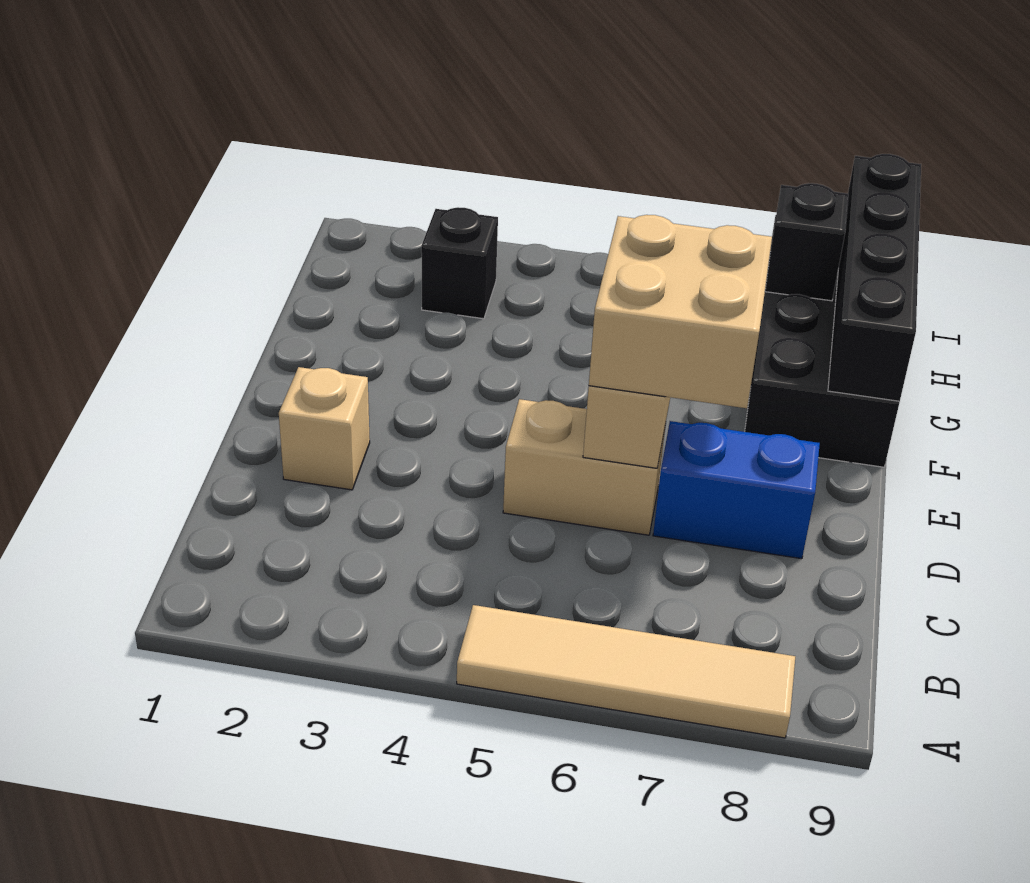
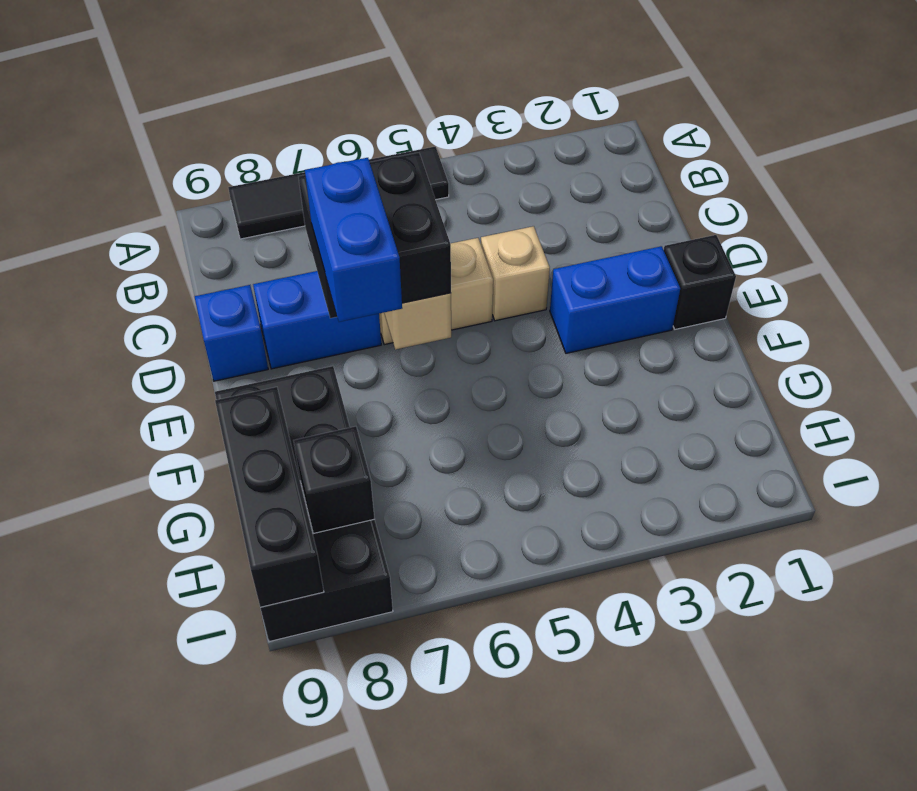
tan tile A5:A8 level 1 -> black tile A5:A8 level 1
tan brick D2 level 1 -> tan brick D4 level 1
tan brick D6:E7 level 3 -> black brick D6:E7 level 3
none -> blue brick D9 level 1
none -> blue brick E2:E3 level 1
none -> blue brick E7:F7 level 4
black brick F9:I9 level 2 -> black brick G9:I9 level 2
black brick H3 level 1 -> black brick E1 level 1

